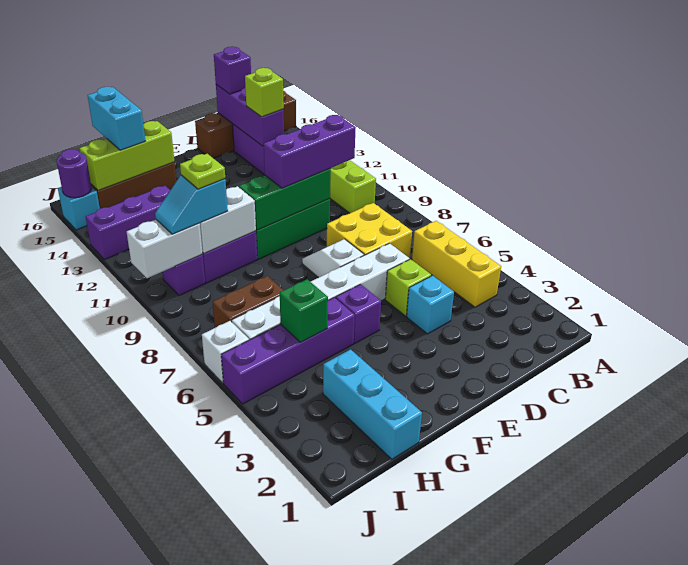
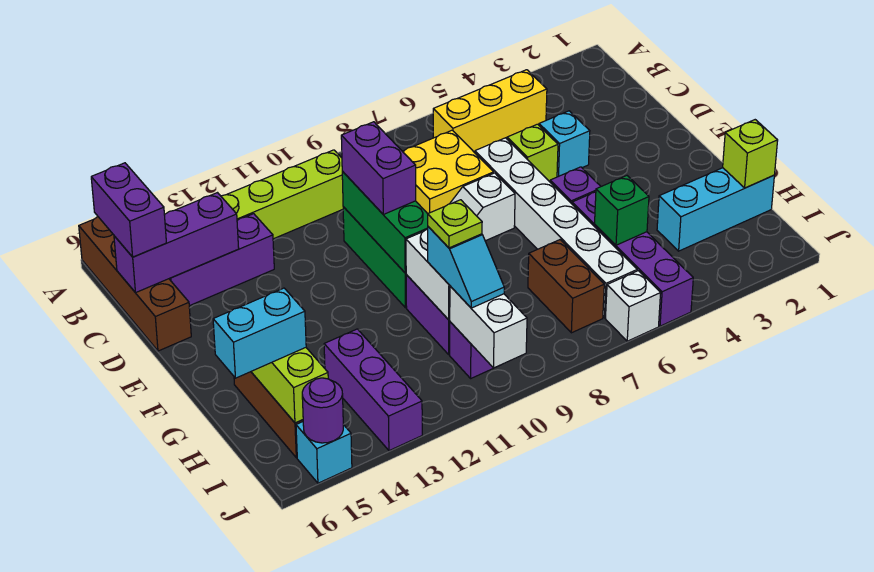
purple brick C10:E10 level 3 -> purple brick D10:E10 level 3
lime brick C14 level 3 -> lime brick H1 level 2
purple brick C16 level 3 -> purple brick B16:C16 level 3

